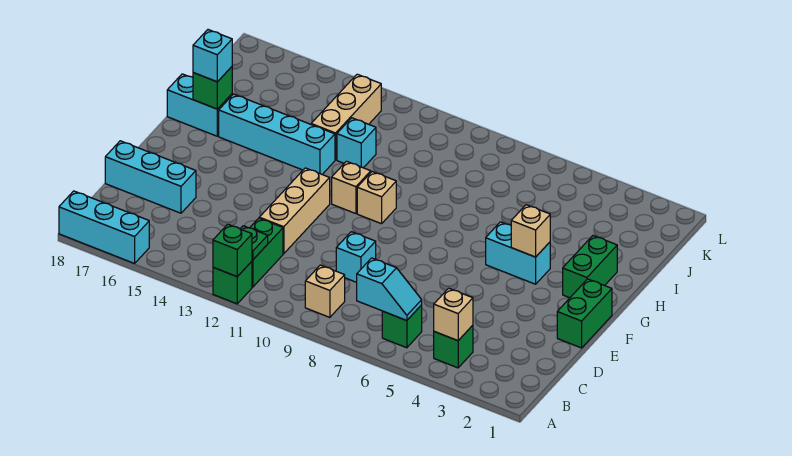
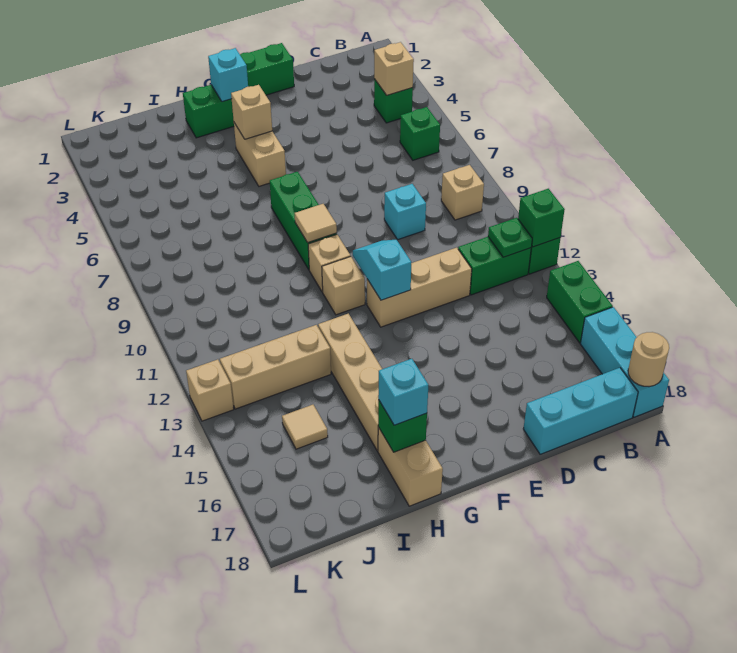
none -> green brick A14:A15 level 1
none -> tan round brick A18 level 2
cyan slope B6:B7 level 2 top 7 -> cyan slope F11:F12 level 2 top 12
cyan brick D16:D18 level 1 -> cyan brick B18:D18 level 1
cyan brick G4:G5 level 1 -> tan brick G4:G5 level 1
none -> green brick G7:G9 level 1
none -> tan tile G9 level 2
cyan brick H13:H16 level 1 -> tan brick H13:H16 level 1
cyan brick H17:H18 level 1 -> tan brick H17:H18 level 1
cyan brick I12 level 1 -> cyan brick G2 level 2
none -> tan tile J15 level 1
none -> tan brick L13 level 1

